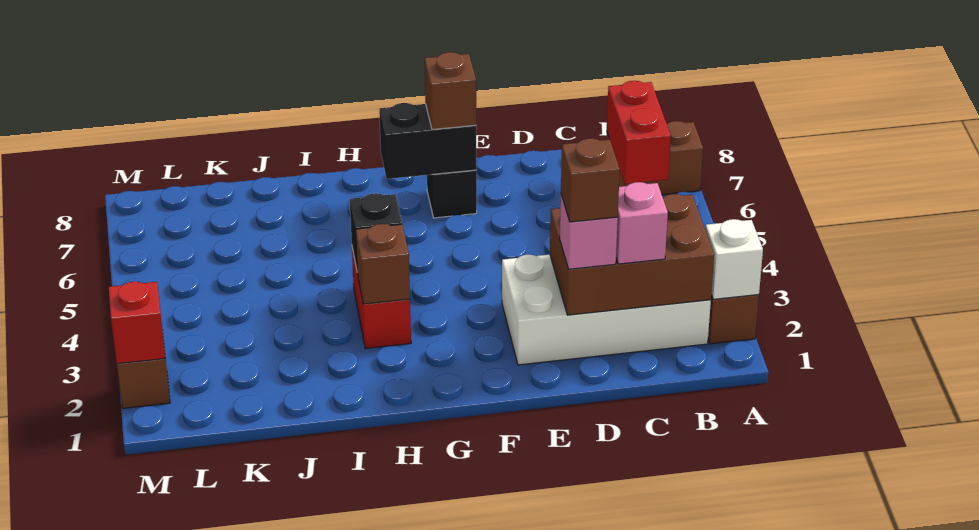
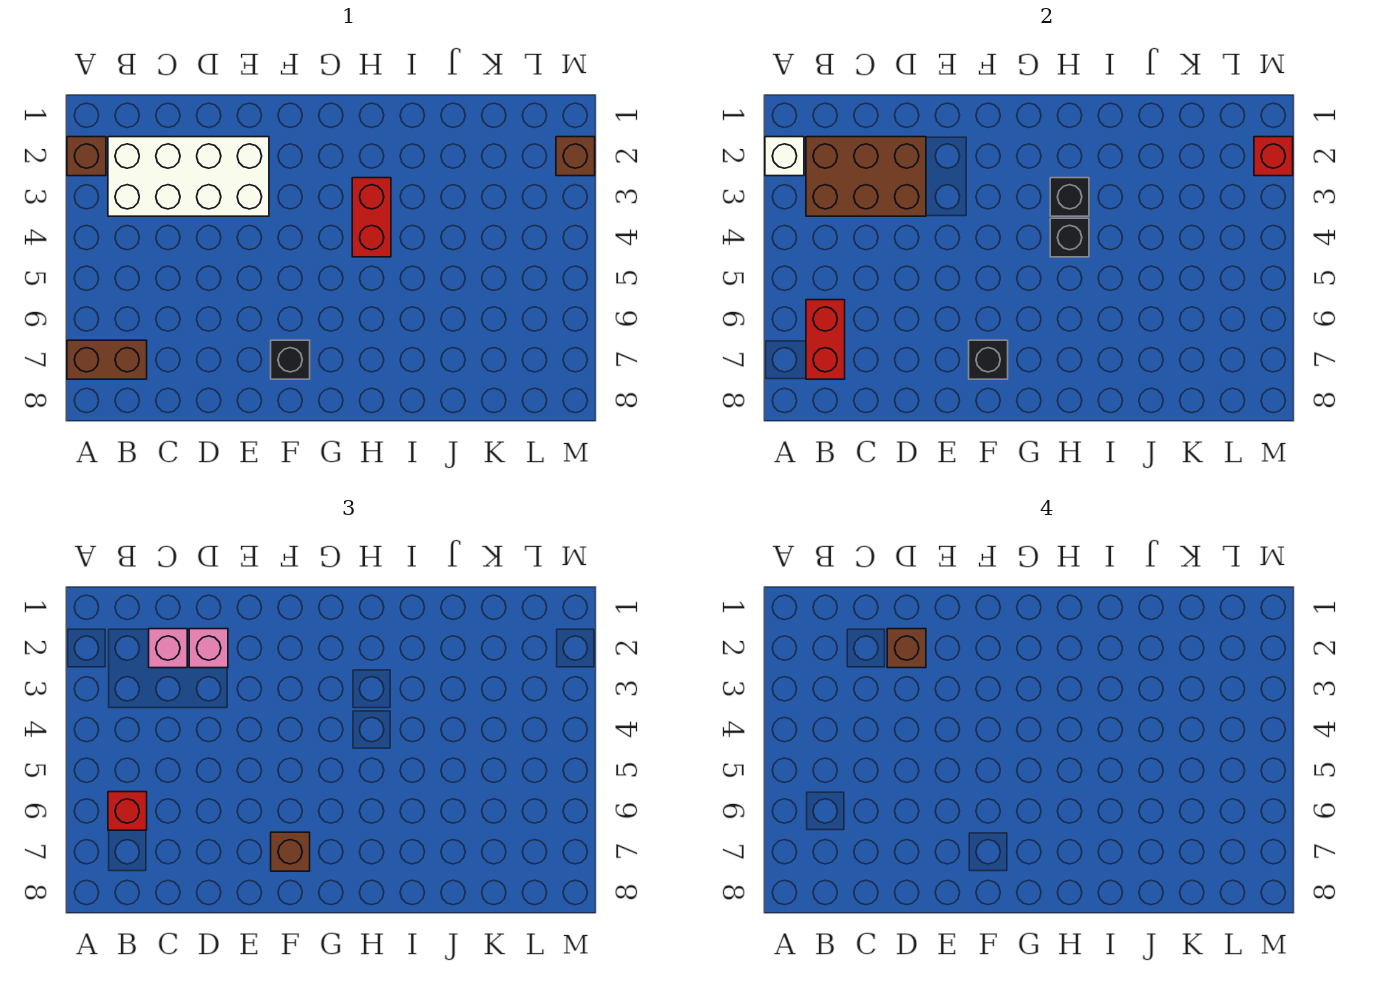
none -> red brick B6 level 3
black brick F7:G7 level 2 -> black brick F7 level 2
brown brick H3 level 2 -> black brick H3 level 2

